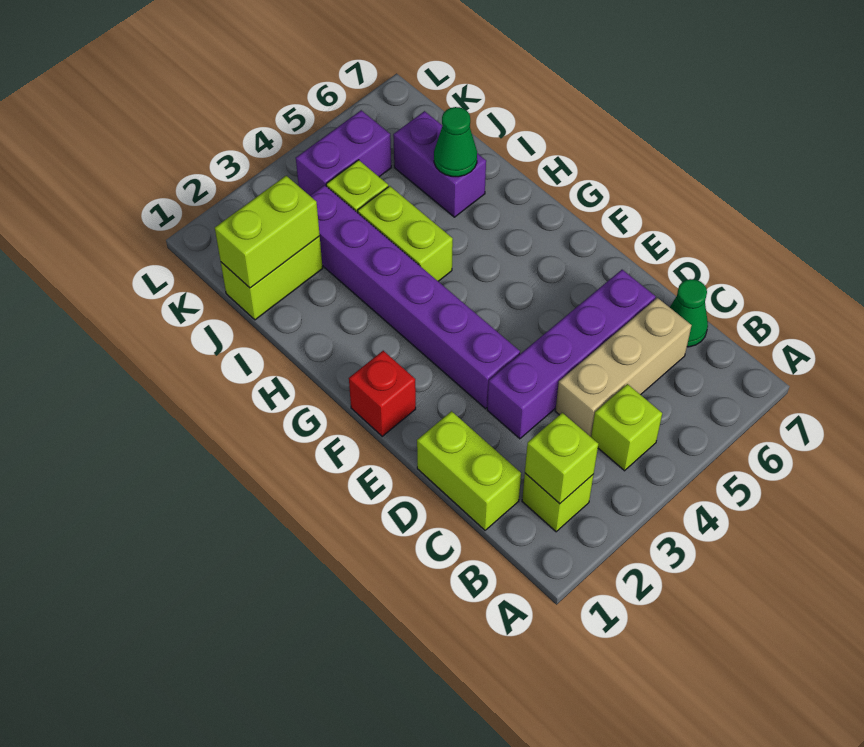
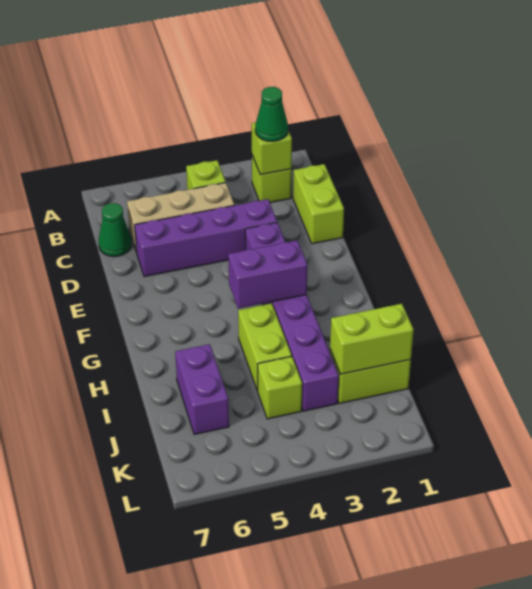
red brick F1 level 1 -> none
green cone I6 level 2 -> green cone B2 level 3
purple brick K4:K5 level 1 -> purple brick G3:G4 level 2

